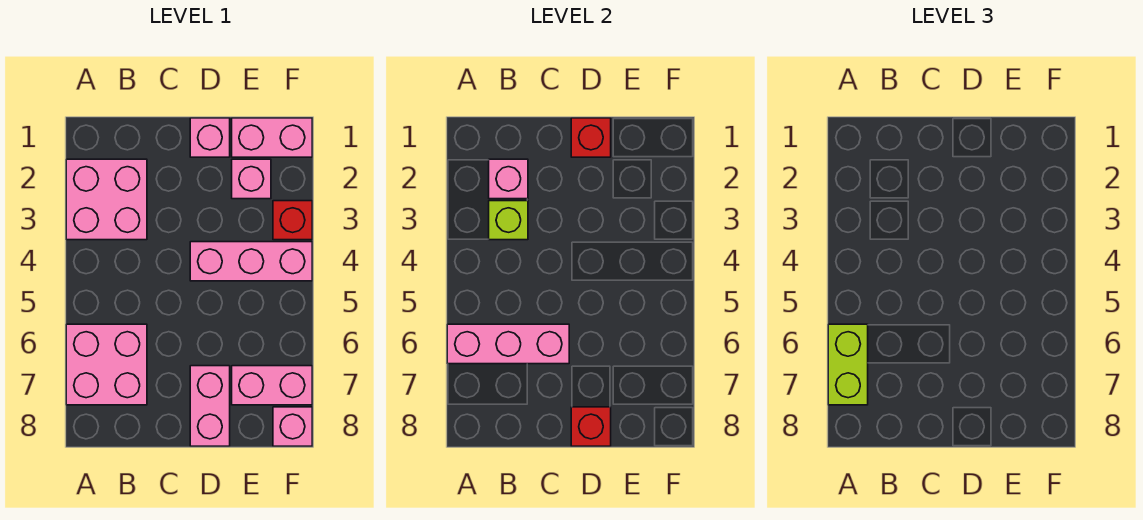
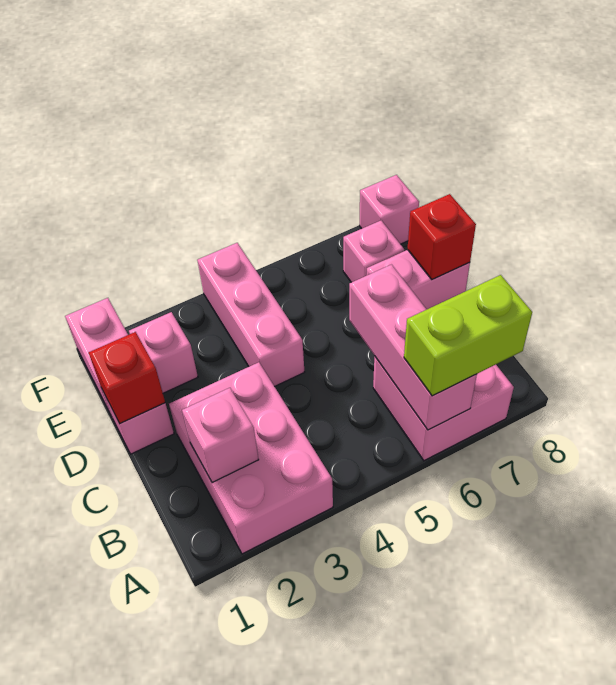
pink brick A2:B3 level 1 -> pink brick A2:C3 level 1
lime brick B3 level 2 -> none
pink brick E7:F7 level 1 -> pink brick E7 level 1
red brick F3 level 1 -> none

